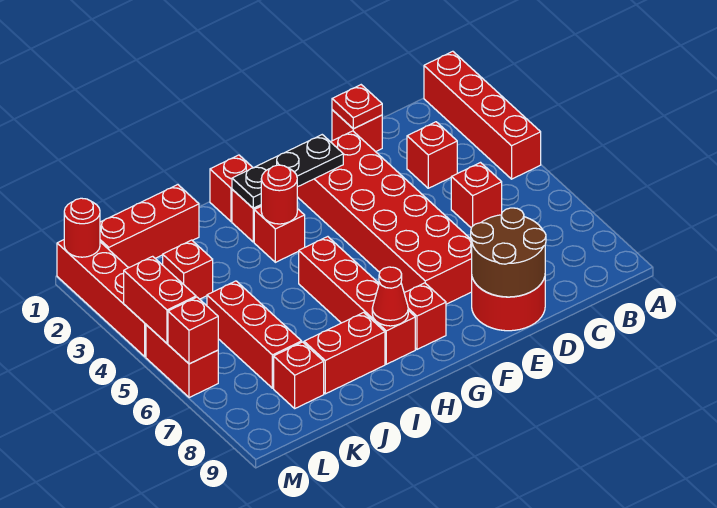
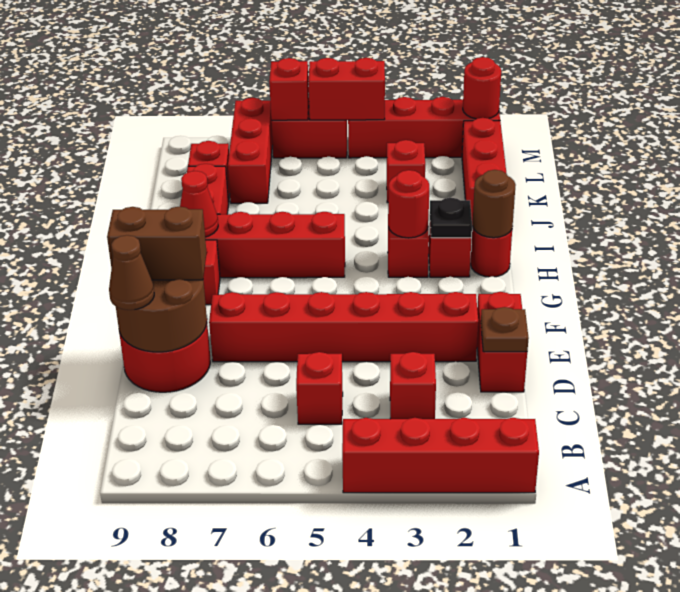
red brick D1 level 1 -> red brick D1:E1 level 1
red plate D1 level 2 -> brown plate D1 level 2
none -> brown cone D9 level 3
red brick E2:F7 level 1 -> red brick E2:E7 level 1
none -> brown brick E8:E9 level 3
black plate F2:H2 level 2 -> black plate H2 level 2
red brick H1 level 1 -> red round brick H1 level 1
none -> brown round brick H1 level 2
red brick K5:K7 level 1 -> red brick K7:M7 level 1

